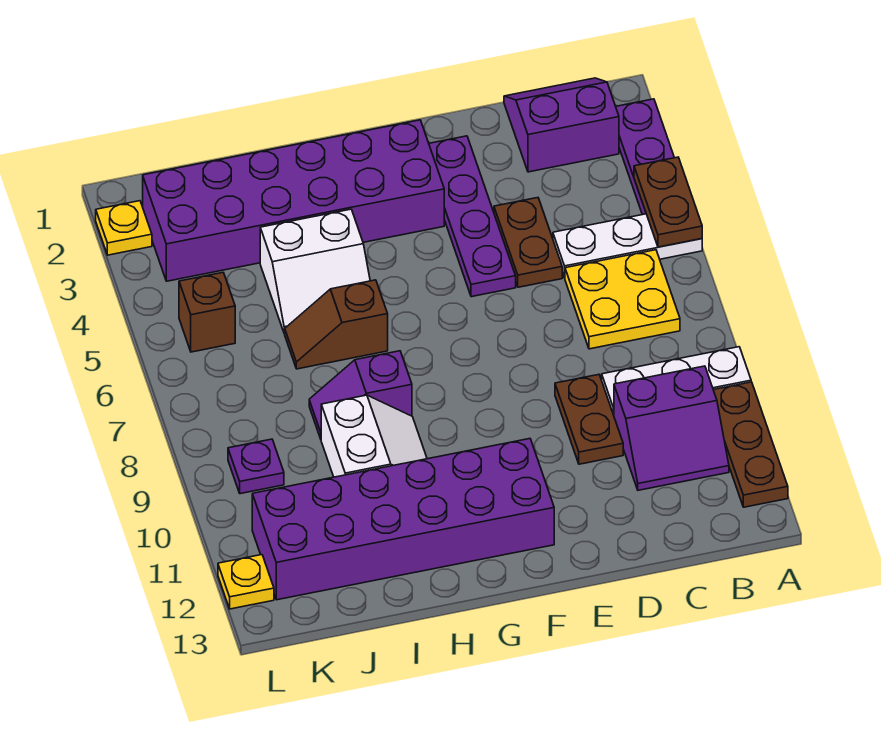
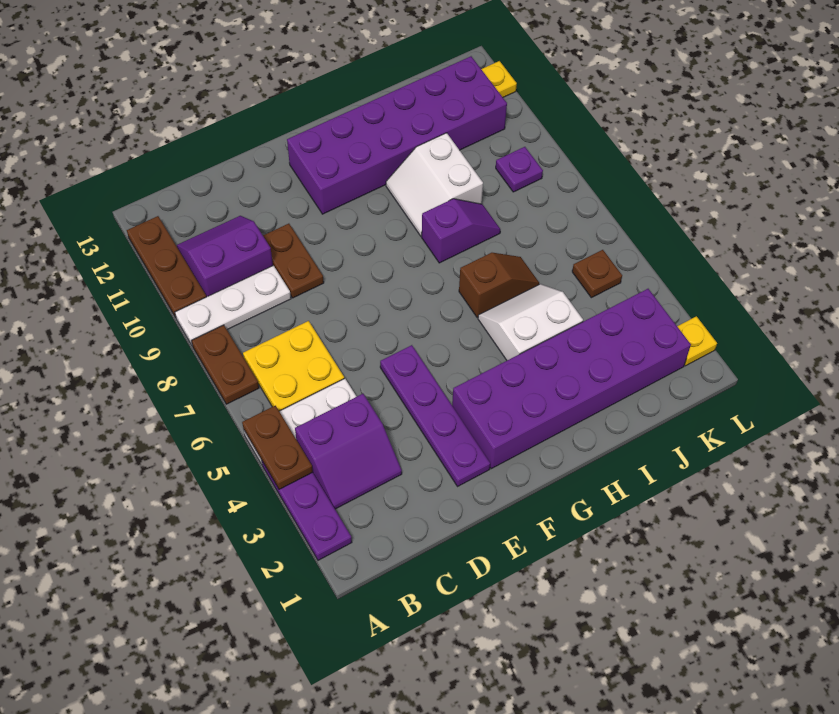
purple slope B1:C2 level 1 top 2 -> purple slope B3:C4 level 1 top 4
brown plate D4:D5 level 1 -> brown plate A7:A8 level 1
brown brick K5 level 1 -> brown plate K5 level 1

